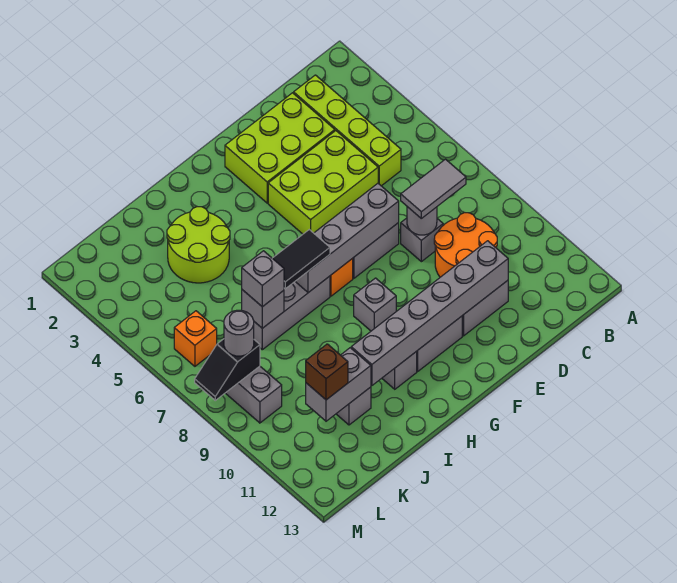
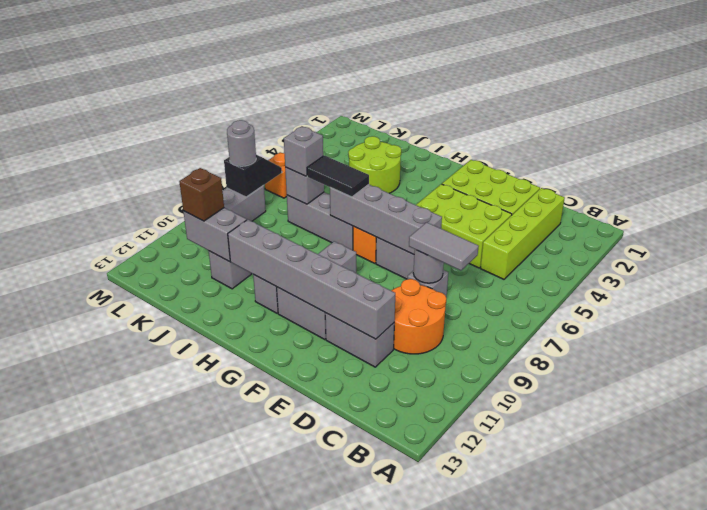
black slope L8:M8 level 2 top L -> black slope L7:L8 level 2 top 8

